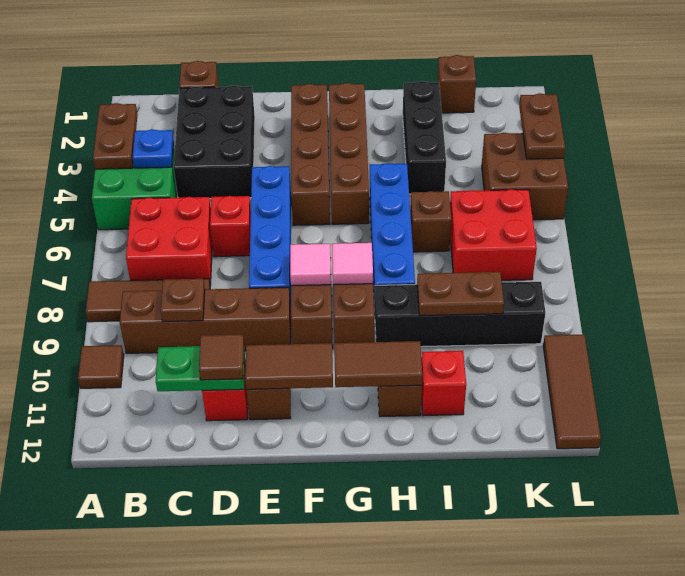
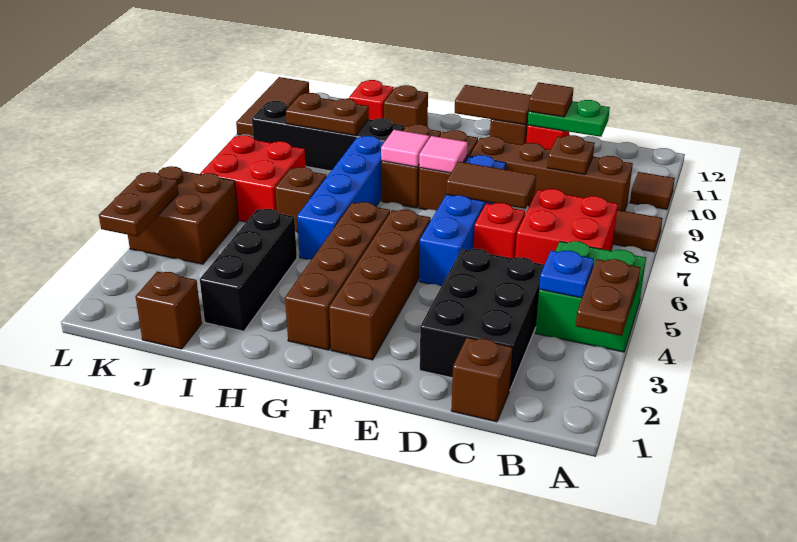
brown tile G11:H11 level 2 -> brown tile D7:E7 level 2

